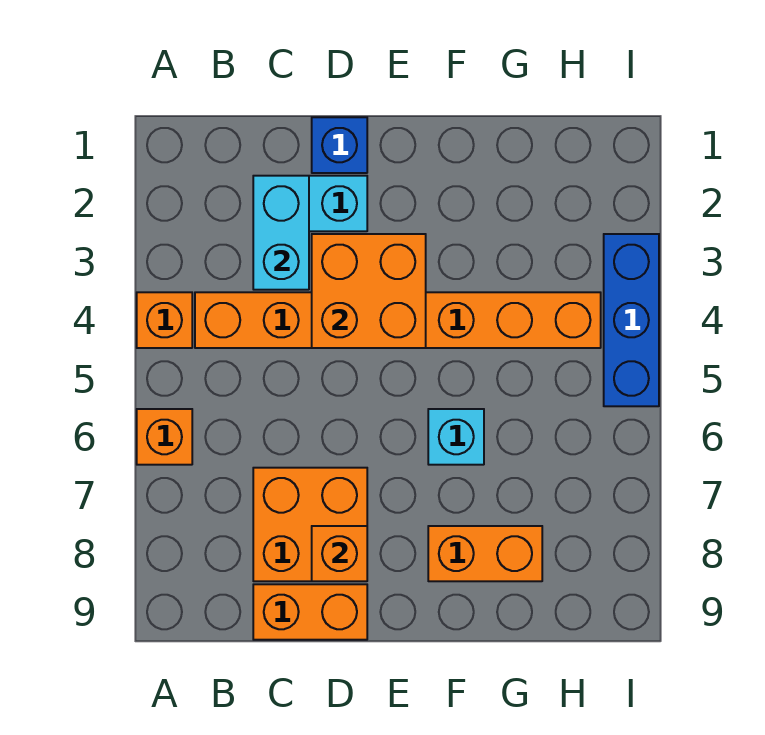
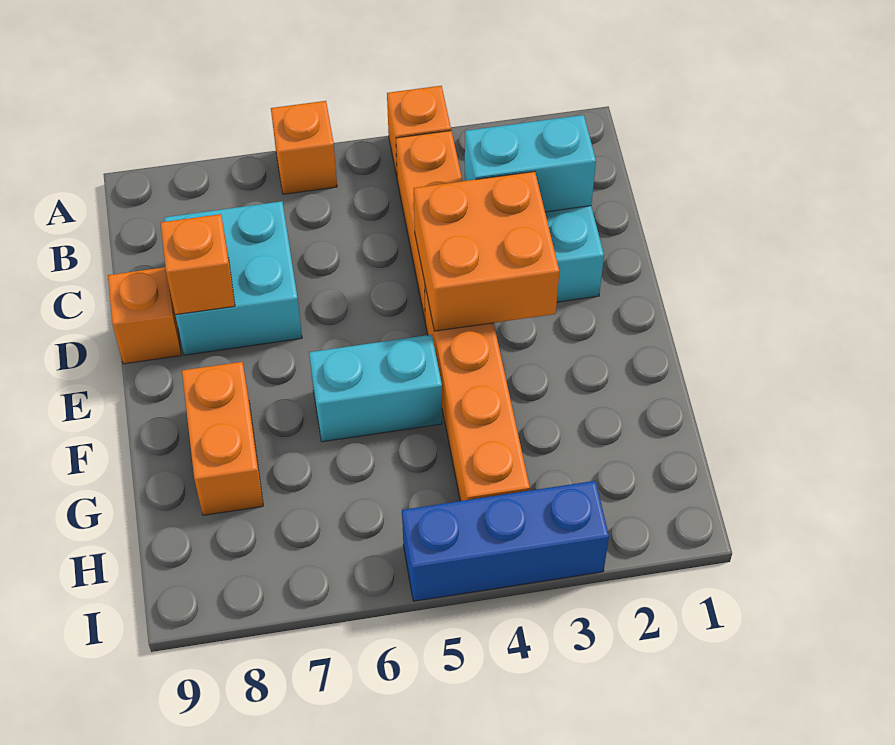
orange brick C7:D8 level 1 -> cyan brick C7:D8 level 1
orange brick C9:D9 level 1 -> orange brick D9 level 1
blue brick D1 level 1 -> none
cyan brick F6 level 1 -> cyan brick F5:F6 level 1

